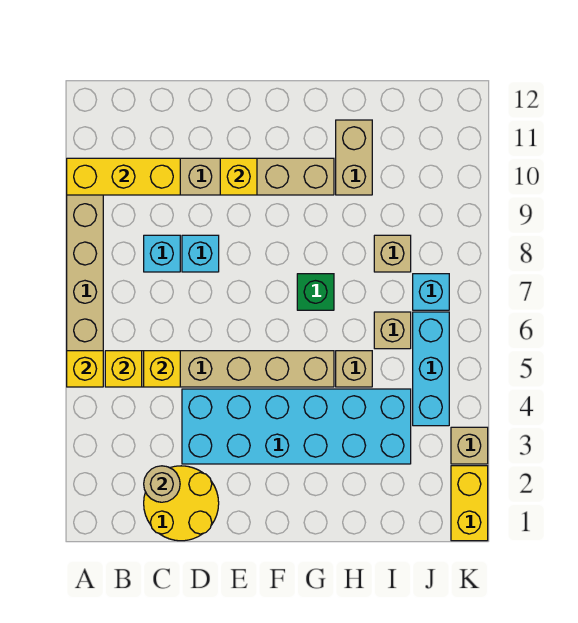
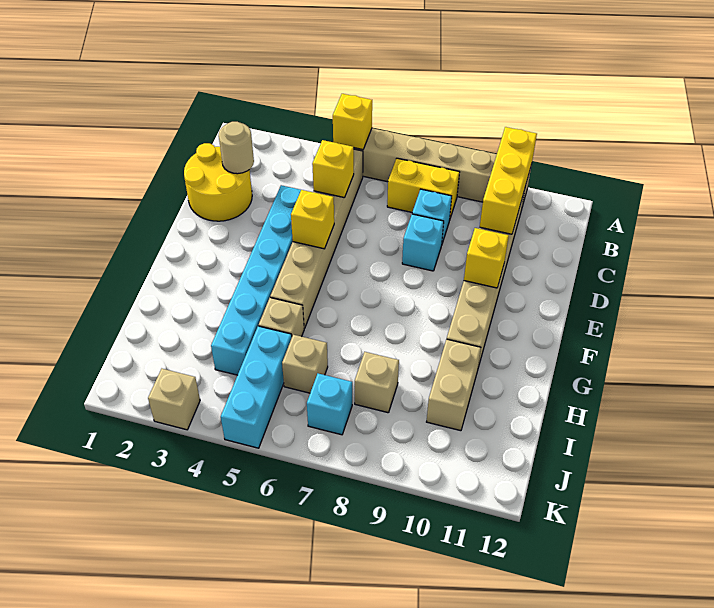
yellow brick B5 level 2 -> yellow brick E5 level 2
cyan brick D3:I4 level 1 -> cyan brick D4:I4 level 1
green brick G7 level 1 -> none
tan brick H10:H11 level 1 -> tan brick H10:I10 level 1
cyan brick J4:J6 level 1 -> cyan brick I5:K5 level 1
yellow brick K1:K2 level 1 -> yellow brick B7:B8 level 1

